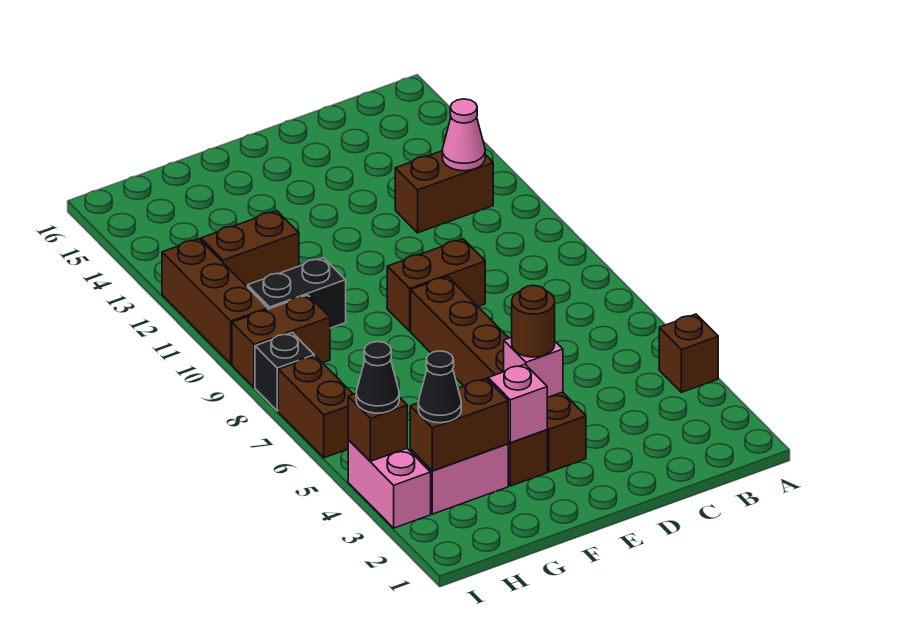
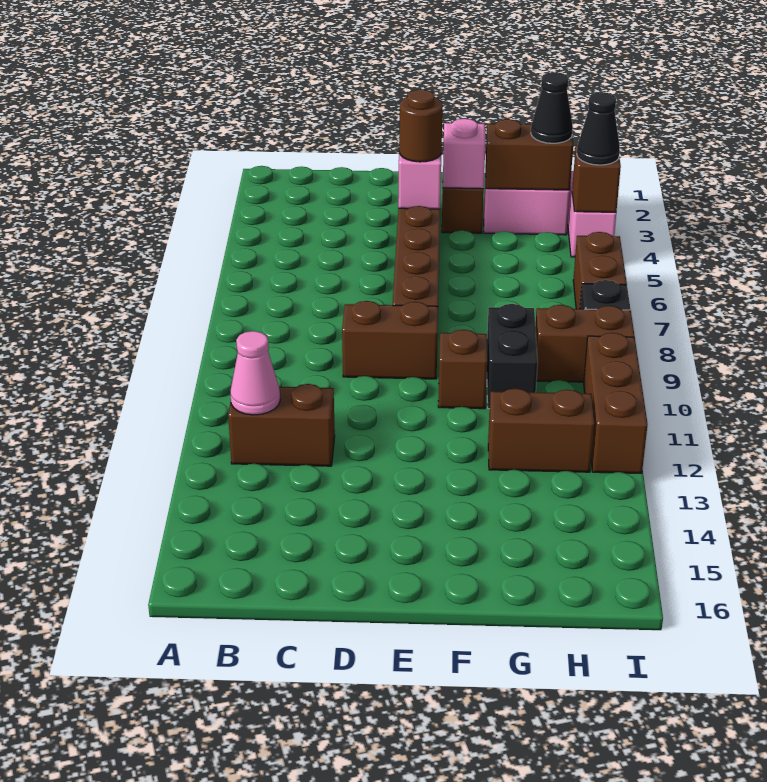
brown brick A4 level 1 -> brown brick F10 level 1
black brick G10:H10 level 1 -> black brick G9:G10 level 1

